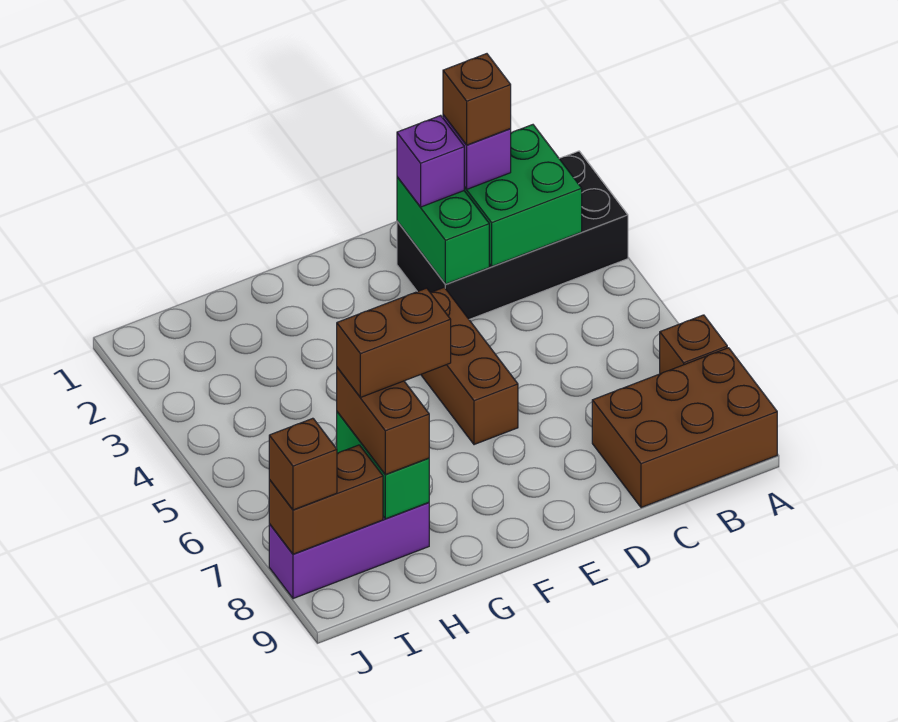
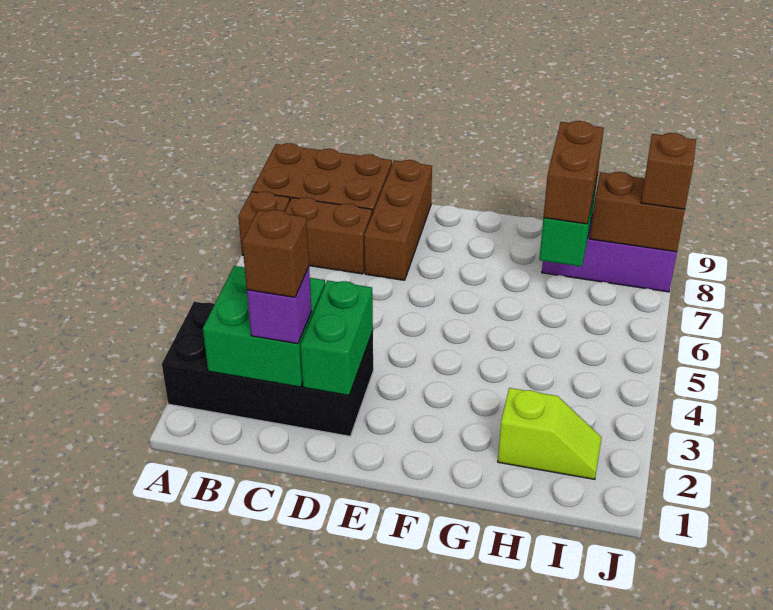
purple brick D2 level 3 -> none
brown brick E4:E6 level 1 -> brown brick D7:D9 level 1
brown brick G7:H7 level 4 -> brown brick B7:C7 level 1
none -> lime slope H2:I2 level 1 top H

